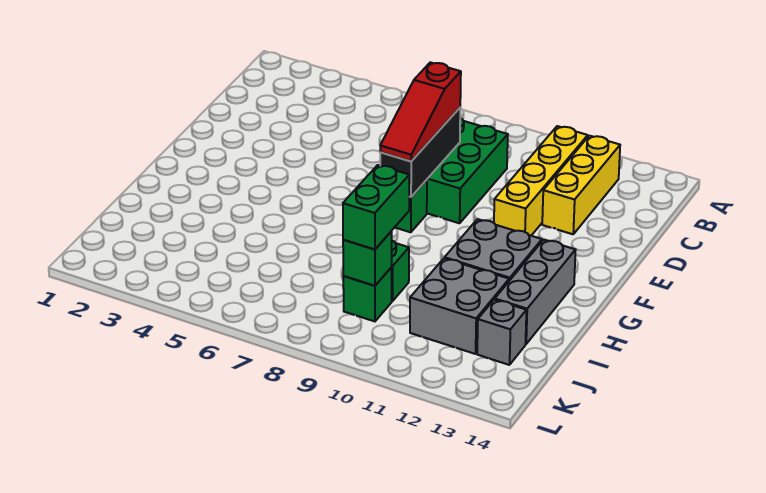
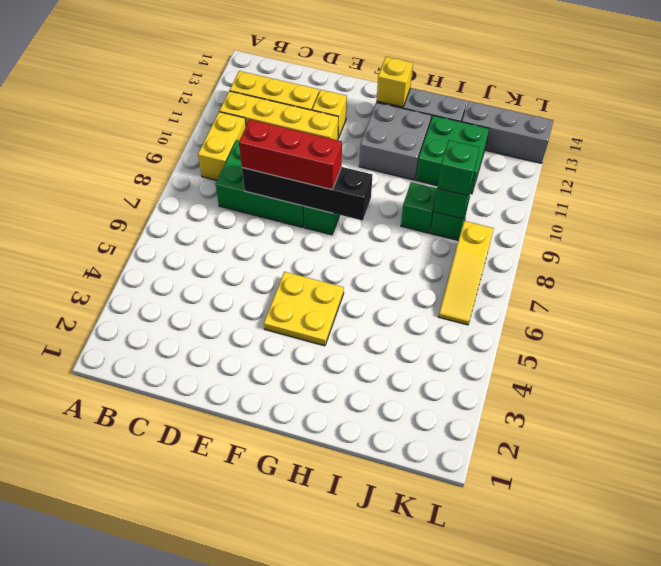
none -> yellow brick B9:B10 level 1
black brick D8:F8 level 2 -> black brick D8:G8 level 2
red slope D8:F8 level 3 top D -> red brick D8:F8 level 3
none -> yellow brick E12 level 1
none -> yellow plate F4:G5 level 1
none -> yellow brick G13 level 2
green brick I9:J9 level 3 -> green brick J9 level 3
grey brick I11:J12 level 1 -> green brick I11:J12 level 1
grey brick J13 level 1 -> grey brick J13:L13 level 1
none -> yellow slope K6:K8 level 1 top 8

